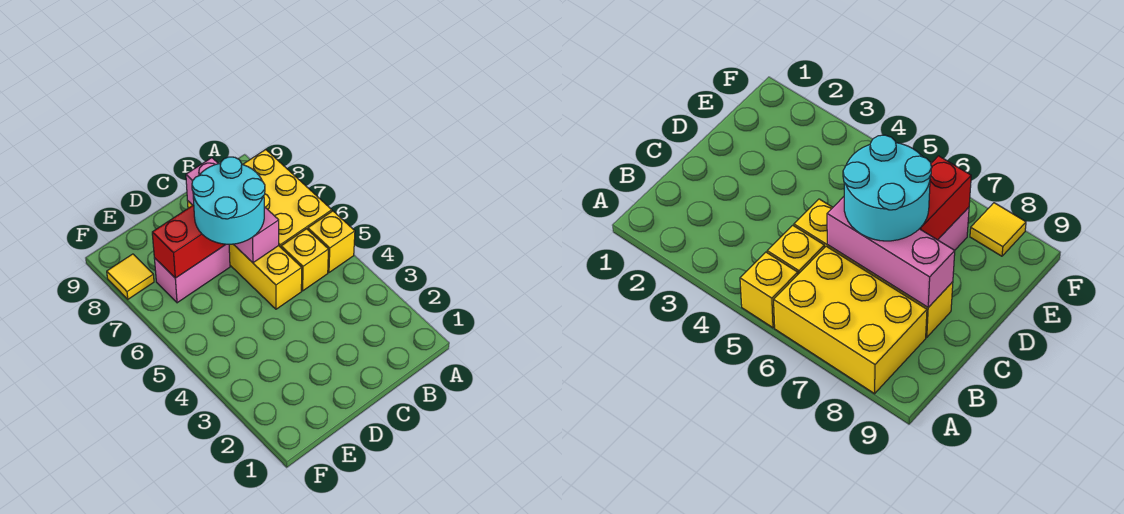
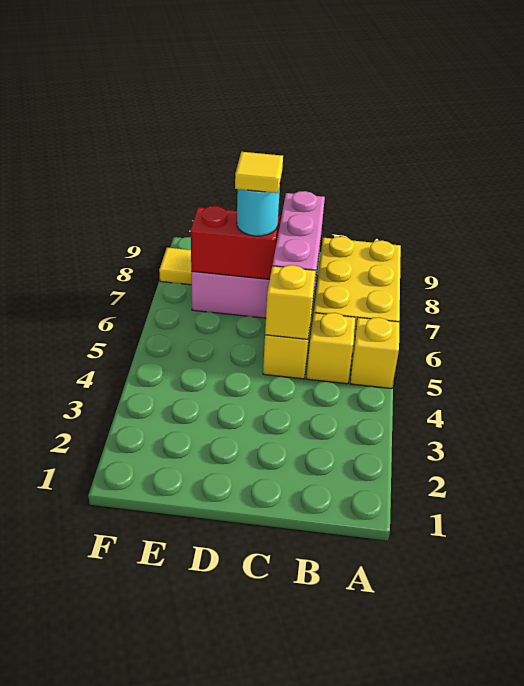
none -> yellow brick C5 level 2
cyan round brick C6:D7 level 3 -> cyan round brick D7 level 3
none -> yellow tile D7 level 4

